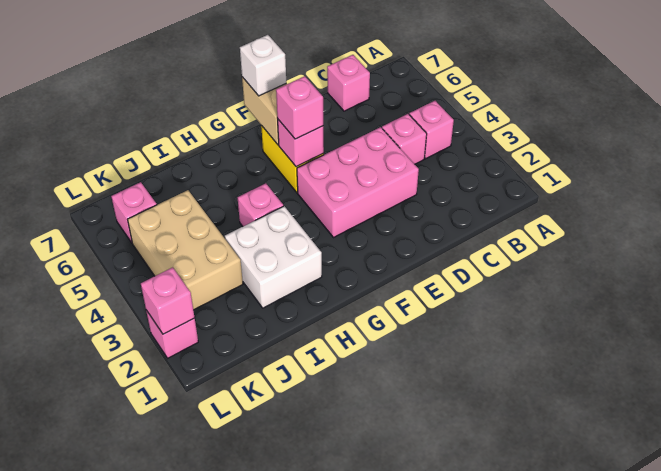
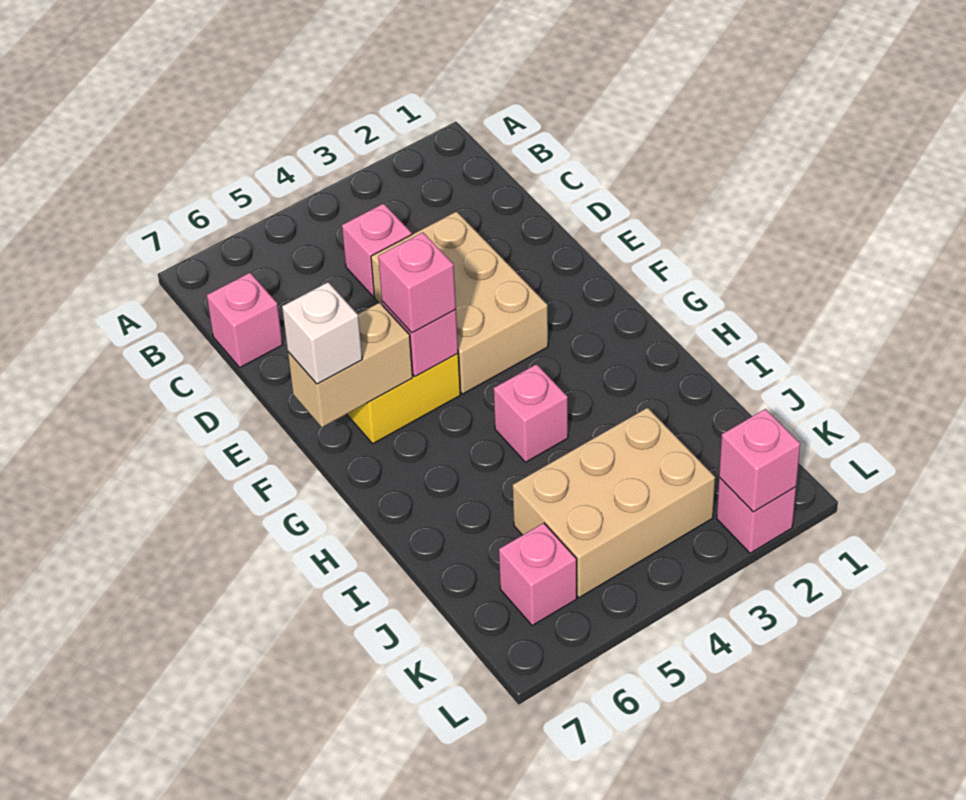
pink brick B4 level 1 -> none
pink brick D3:F4 level 1 -> tan brick D3:F4 level 1
white brick H2:I3 level 1 -> none

